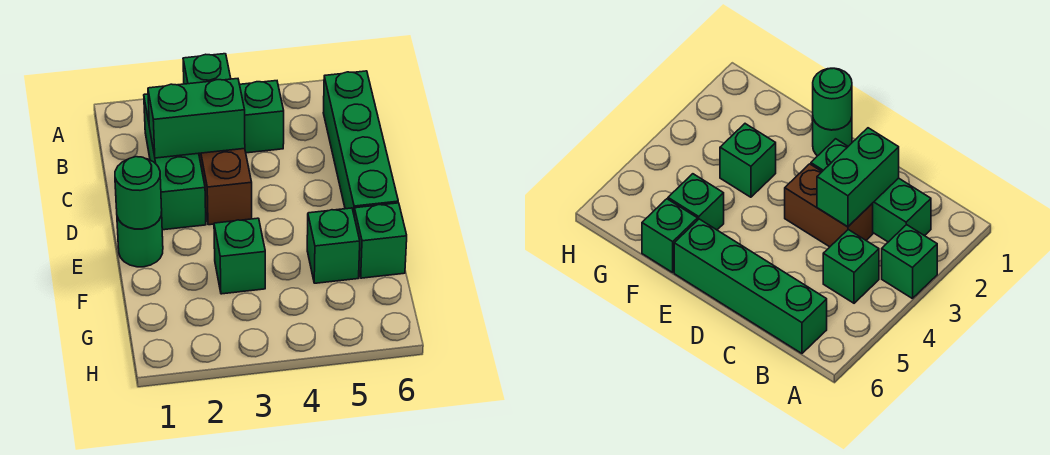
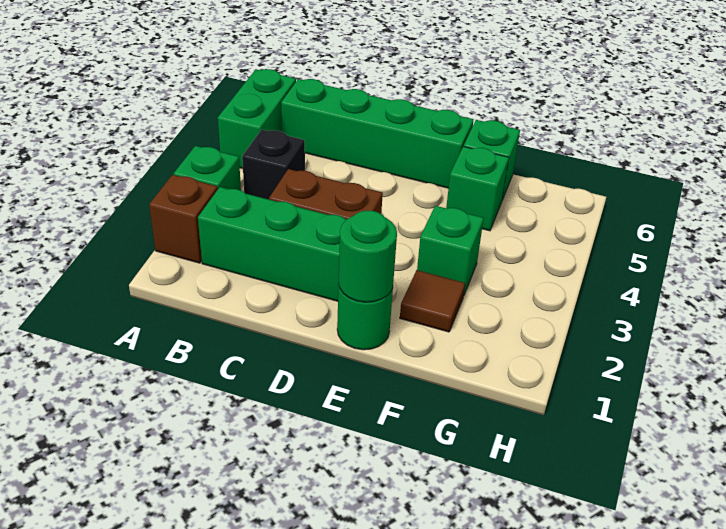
none -> brown brick A2 level 1
green brick B4 level 1 -> black brick B4 level 1
green brick C2:C3 level 2 -> green brick A5:A6 level 1
none -> brown tile F2 level 1

